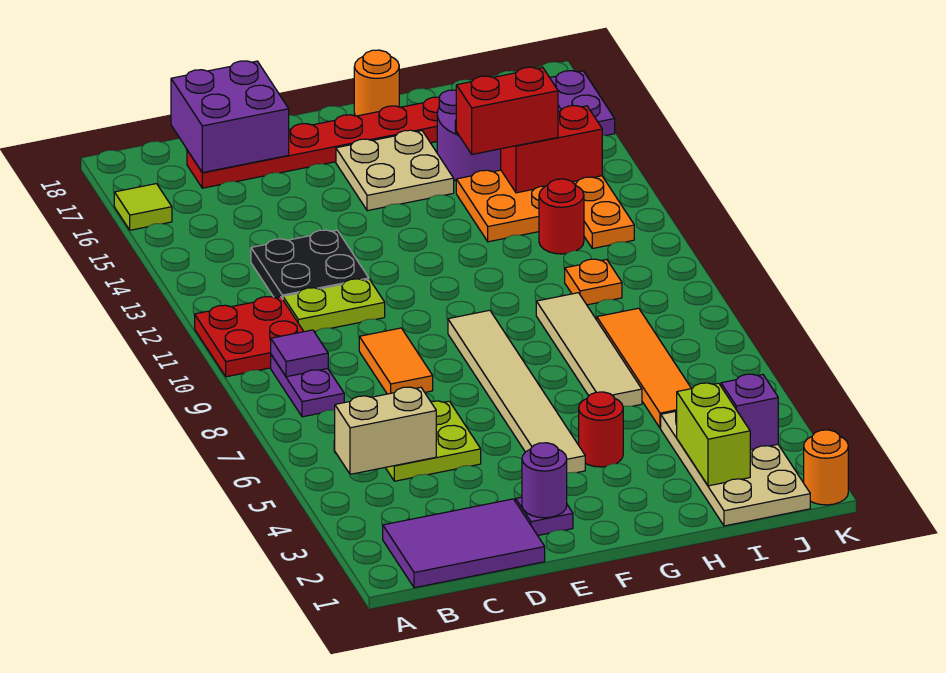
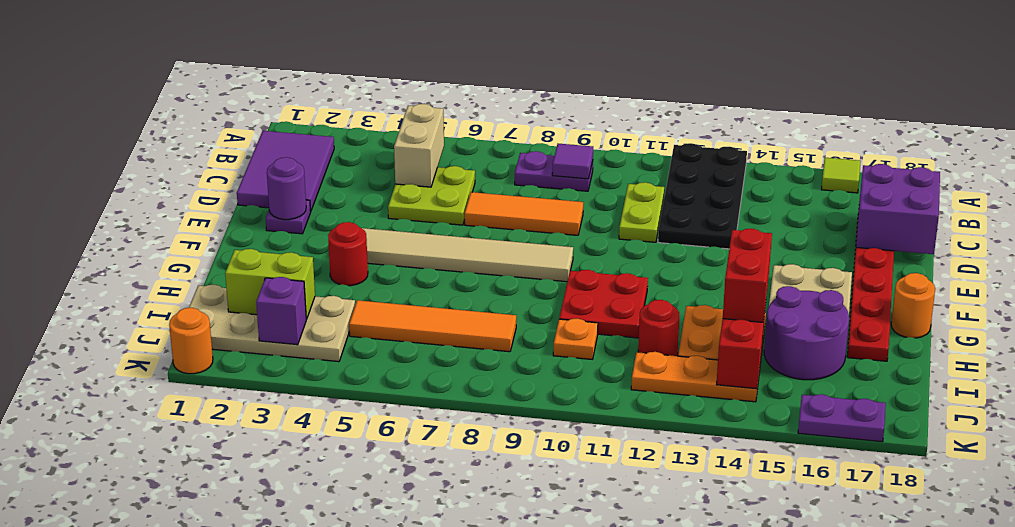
red plate A10:B11 level 1 -> red plate G10:H11 level 1
black plate C12:D13 level 1 -> black plate A12:D13 level 1
orange tile D8:D9 level 1 -> orange tile D7:D9 level 1
tan tile H6:H9 level 1 -> none

